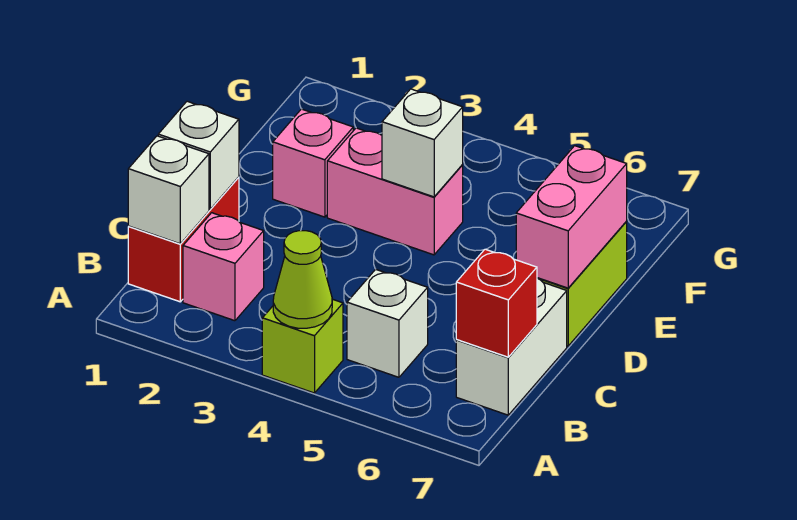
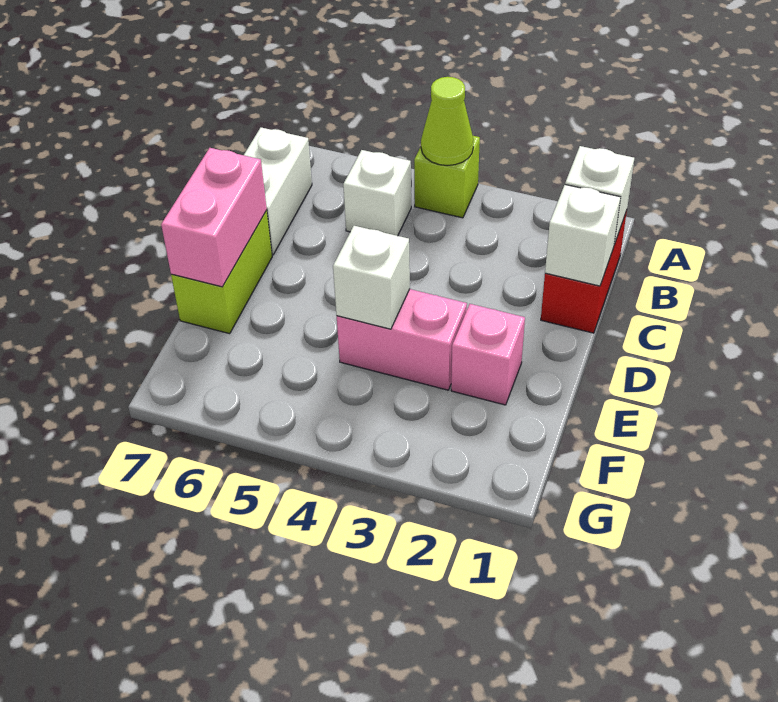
pink brick B2 level 1 -> none
red brick B7 level 2 -> none

